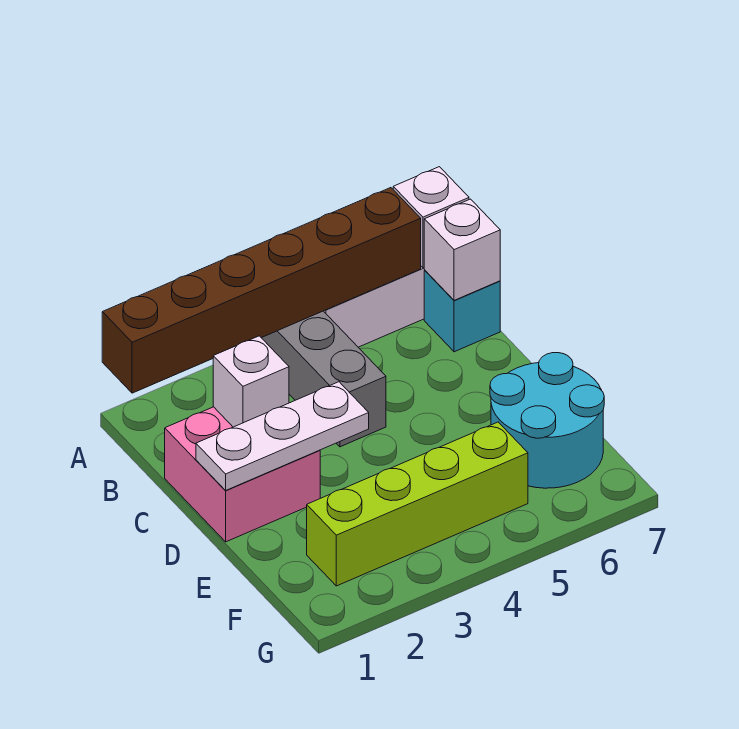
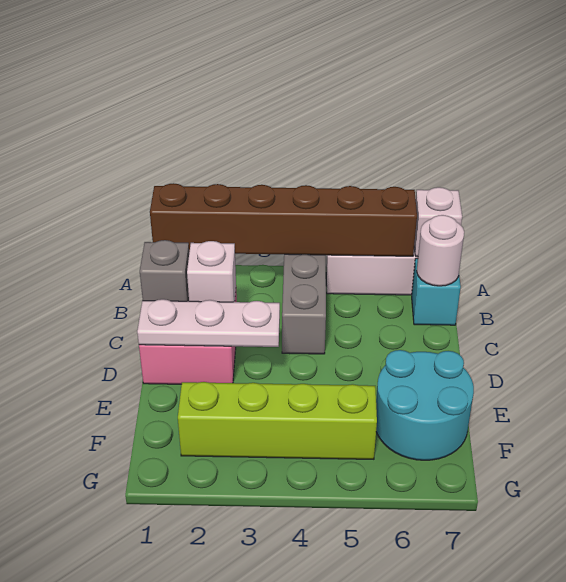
white brick B7 level 2 -> white round brick B7 level 2
none -> grey brick C1 level 2

